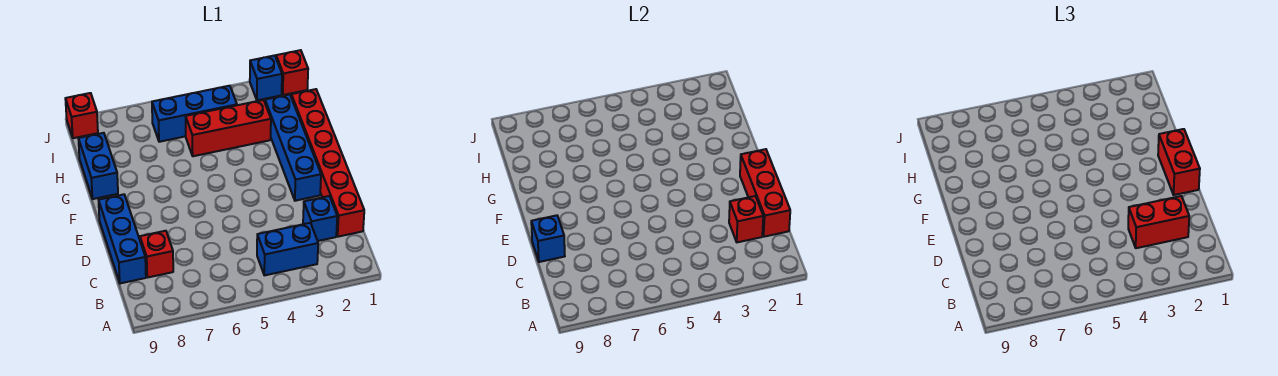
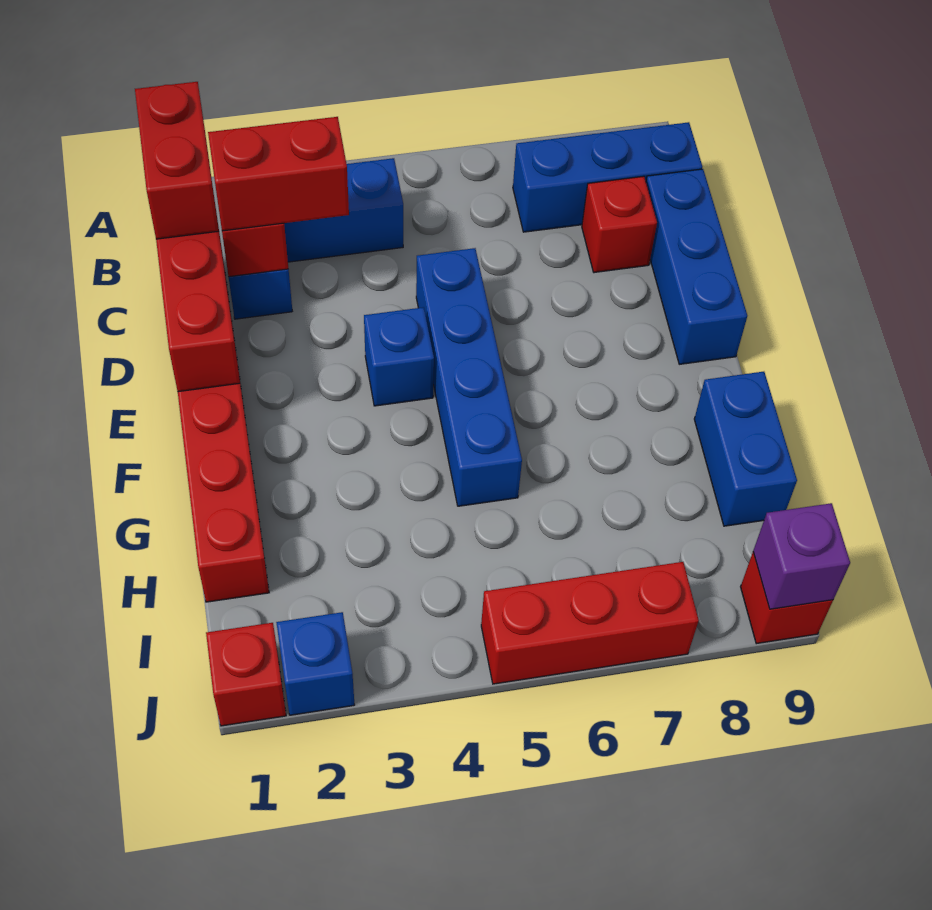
blue brick D9 level 2 -> blue brick E4 level 1
red brick E1:F1 level 3 -> red brick B1:C1 level 3
blue brick E2:H2 level 1 -> blue brick D5:G5 level 1
red brick H3:H5 level 1 -> red brick J5:J7 level 1
blue brick I4:I6 level 1 -> blue brick B7:B9 level 1
none -> purple brick J9 level 2

